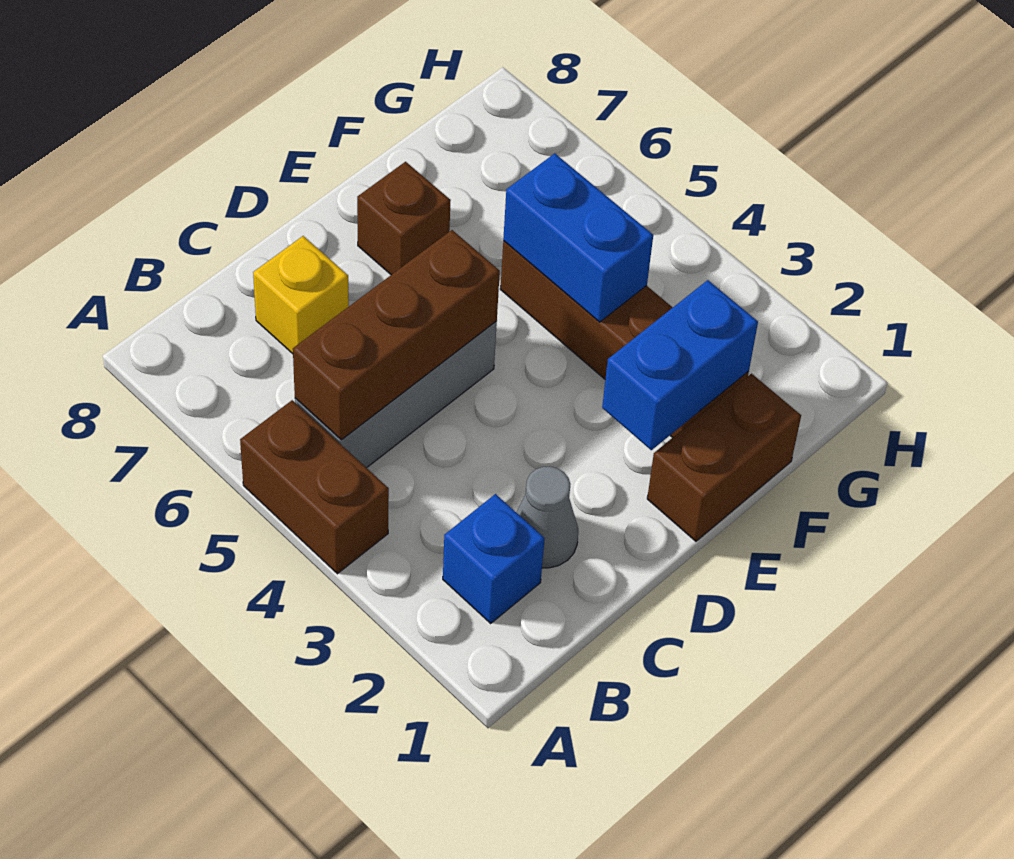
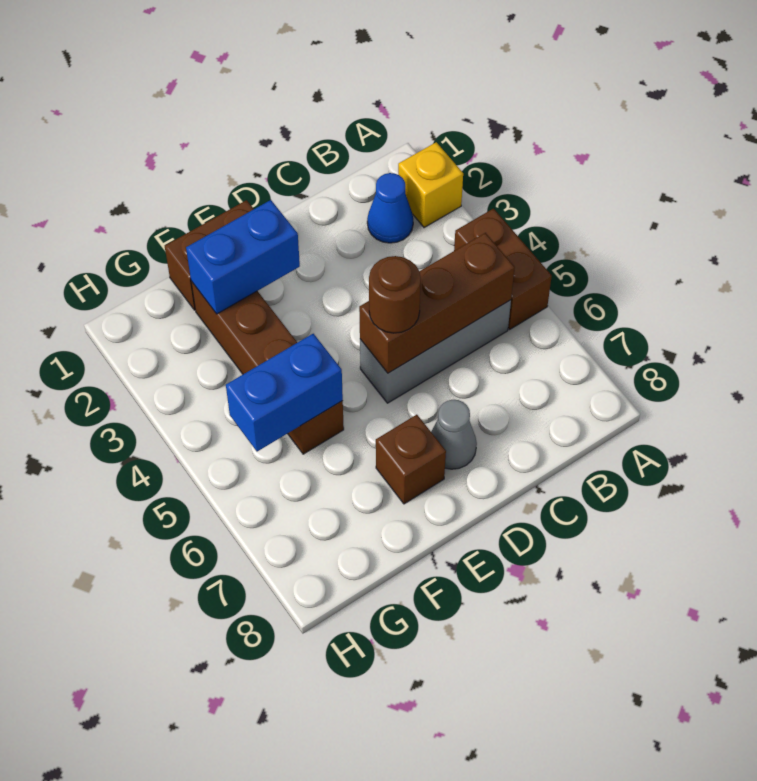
blue brick B2 level 1 -> blue cone B2 level 1
grey cone C2 level 1 -> grey cone D7 level 1
yellow brick C7 level 1 -> yellow brick A2 level 1
none -> brown round brick D5 level 3
blue brick F4:F5 level 2 -> blue brick F5:G5 level 2

